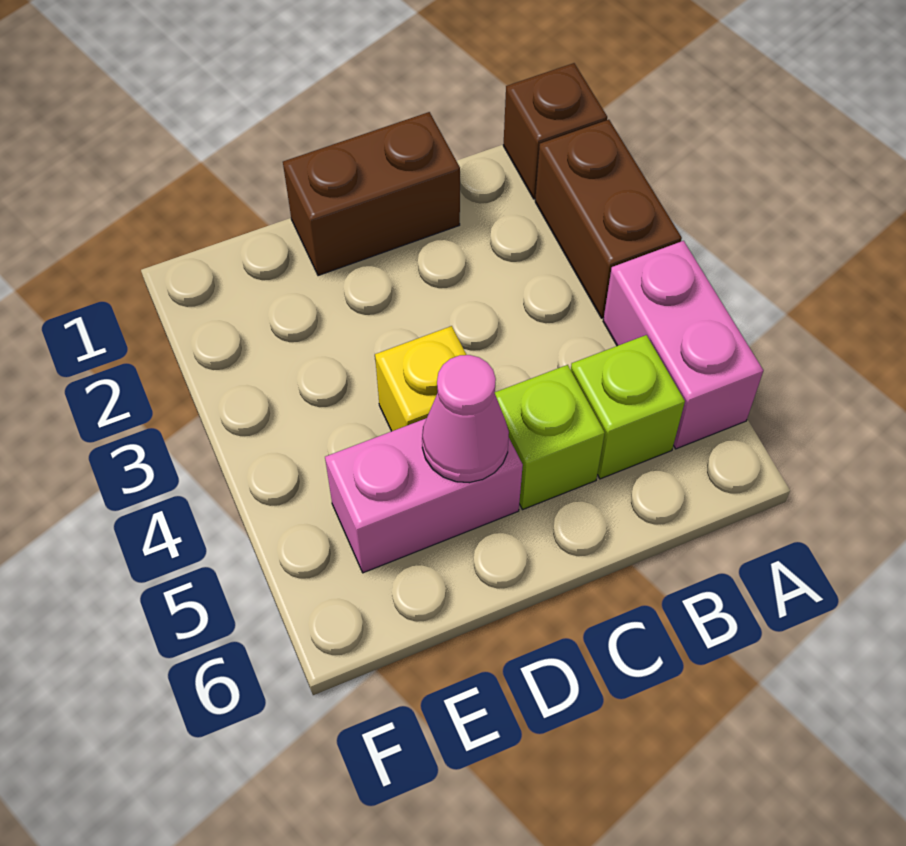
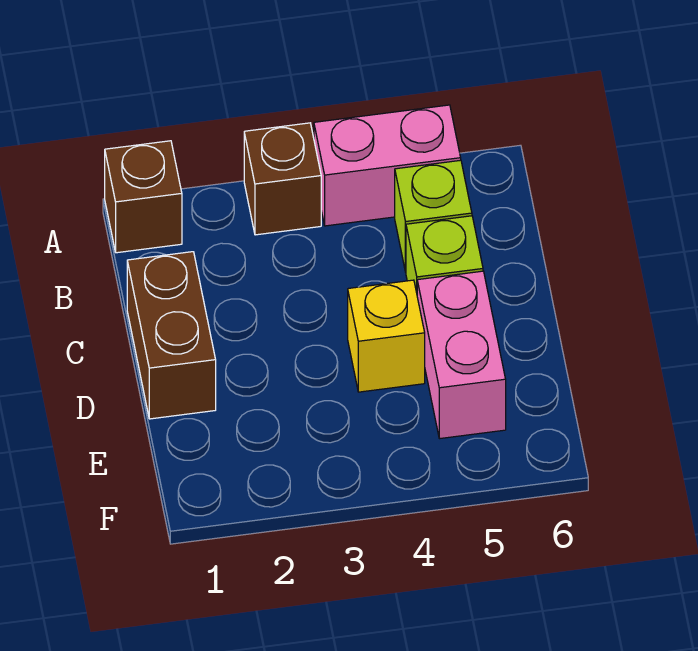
brown brick A2:A3 level 1 -> brown brick A3 level 1
pink cone D5 level 2 -> none

